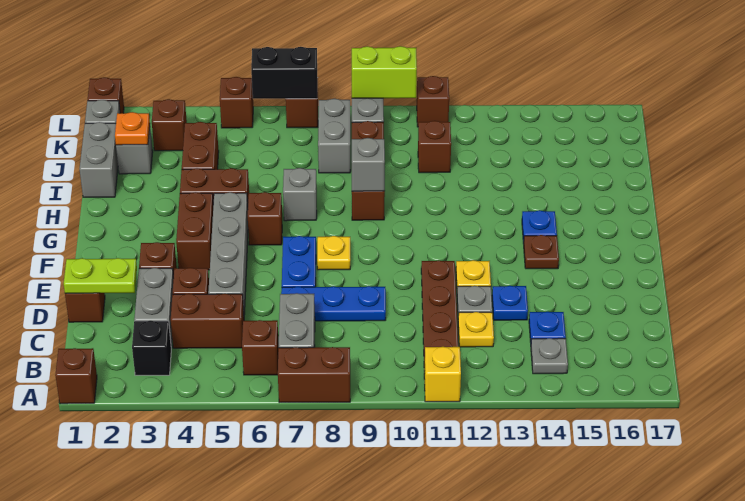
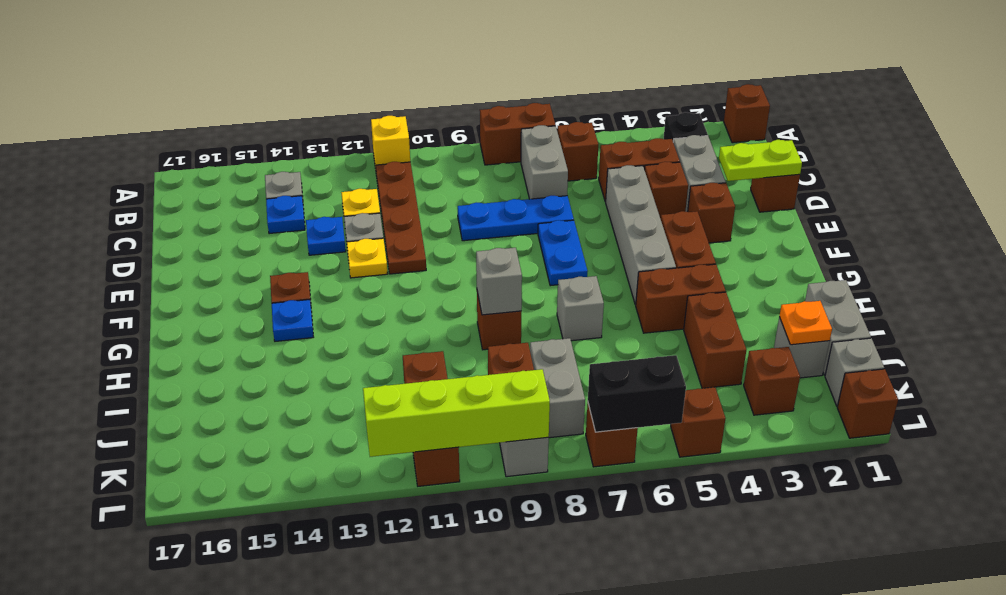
yellow plate F8 level 1 -> none
brown brick G6 level 1 -> none
lime brick L9:L10 level 2 -> lime brick L9:L12 level 2

